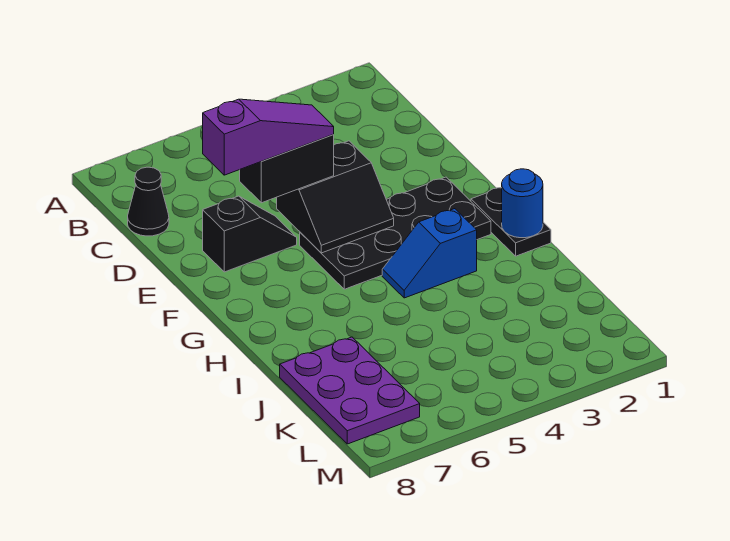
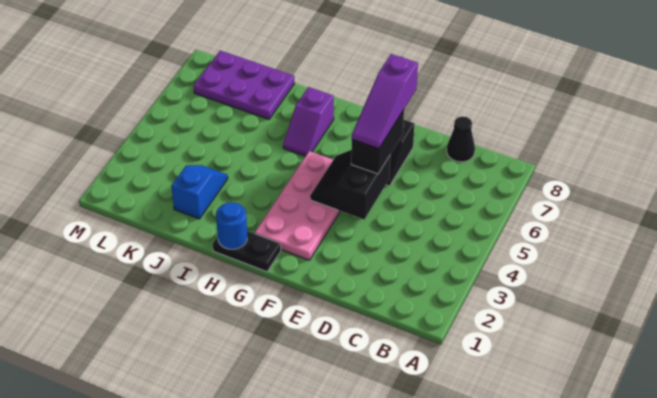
black plate F2:G5 level 1 -> pink plate F2:G5 level 1
blue slope H3:H4 level 1 top 3 -> blue slope J2:J3 level 1 top 2
none -> purple slope H6:H7 level 1 top 7

